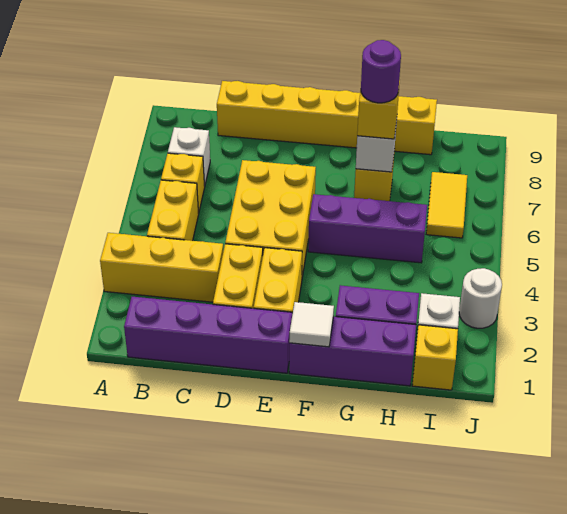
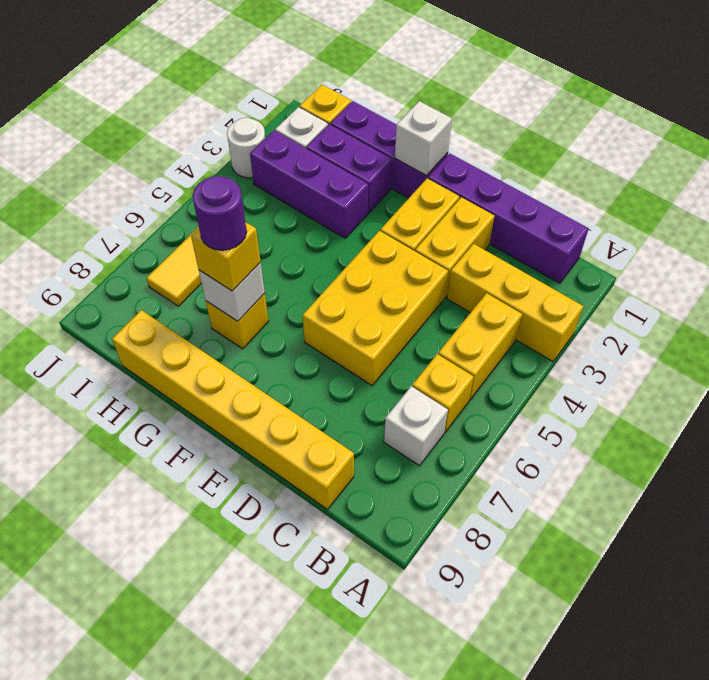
white tile F1 level 2 -> white brick F1 level 2
purple brick F5:H5 level 1 -> purple brick G3:I3 level 1

